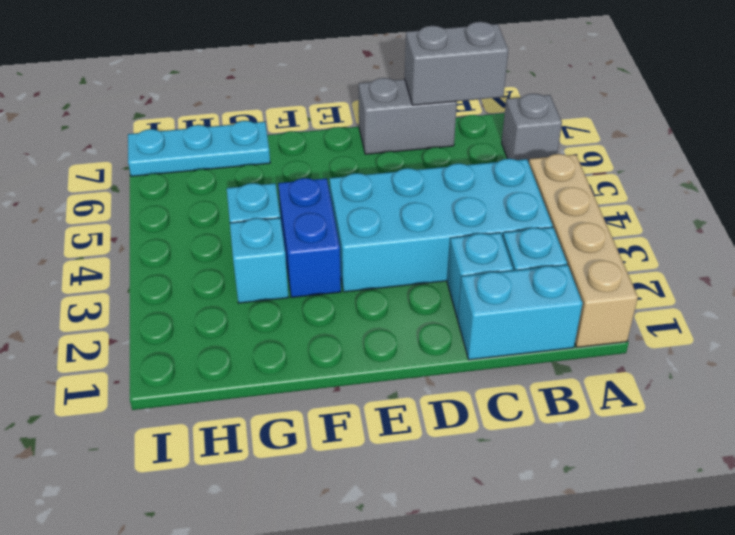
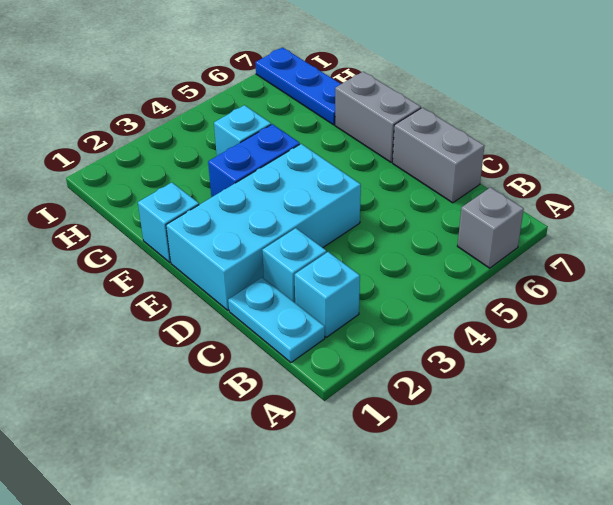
tan brick A1:A4 level 1 -> none
cyan brick B1:C1 level 1 -> cyan plate B1:C1 level 1
cyan brick B3:E4 level 1 -> cyan brick D1:E4 level 1
grey brick B7:C7 level 2 -> grey brick E7:F7 level 1
cyan brick G3 level 1 -> cyan brick F1 level 1
cyan plate G7:I7 level 1 -> blue plate G7:I7 level 1

